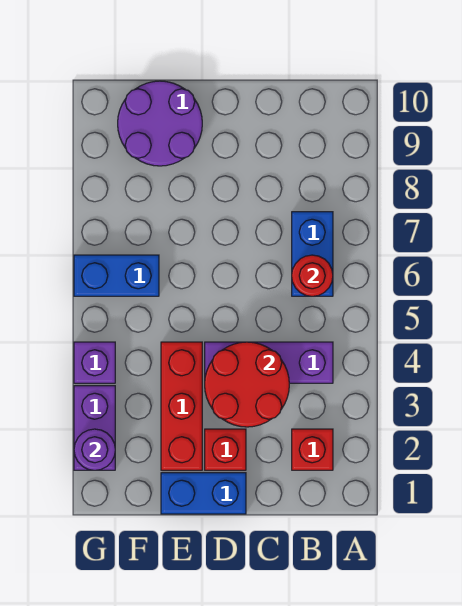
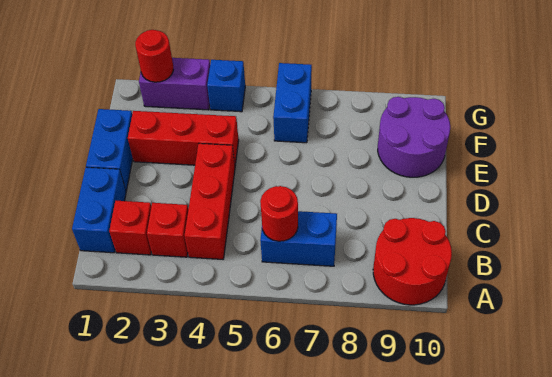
none -> blue brick B1:C1 level 1
purple brick B4:D4 level 1 -> red brick B4:D4 level 1
red round brick C3:D4 level 2 -> red round brick A9:B10 level 1
red brick D2 level 1 -> red brick B3 level 1
purple round brick G2 level 2 -> red round brick G2 level 2
purple brick G4 level 1 -> blue brick G4 level 1

